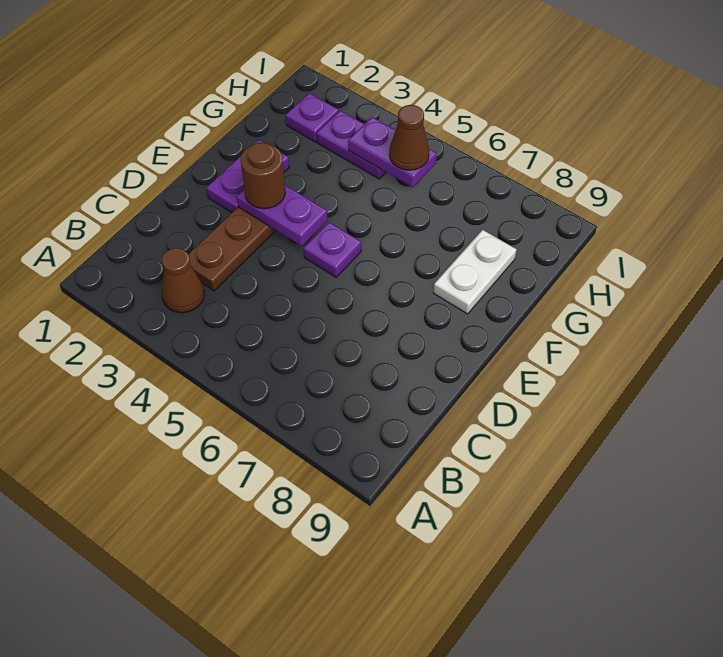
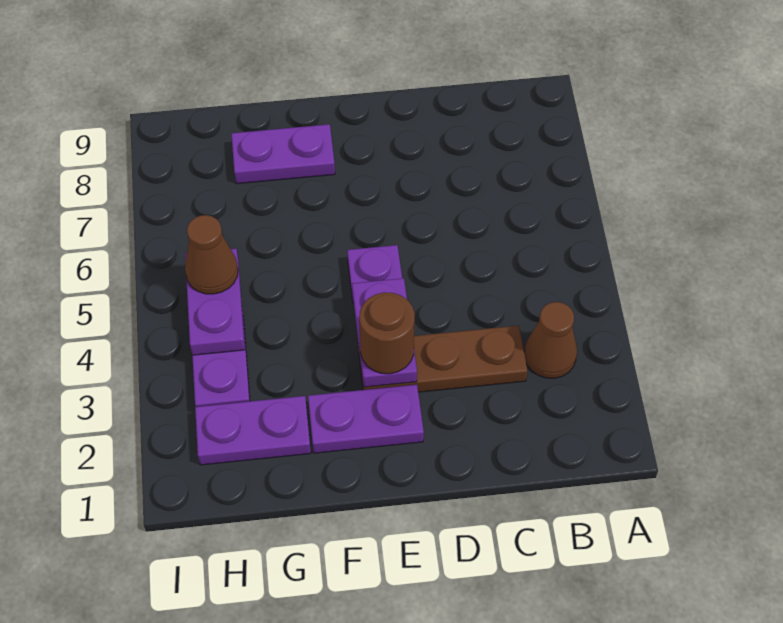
white plate F8:G8 level 1 -> purple plate F8:G8 level 1
purple plate H2 level 1 -> purple plate G2:H2 level 1

